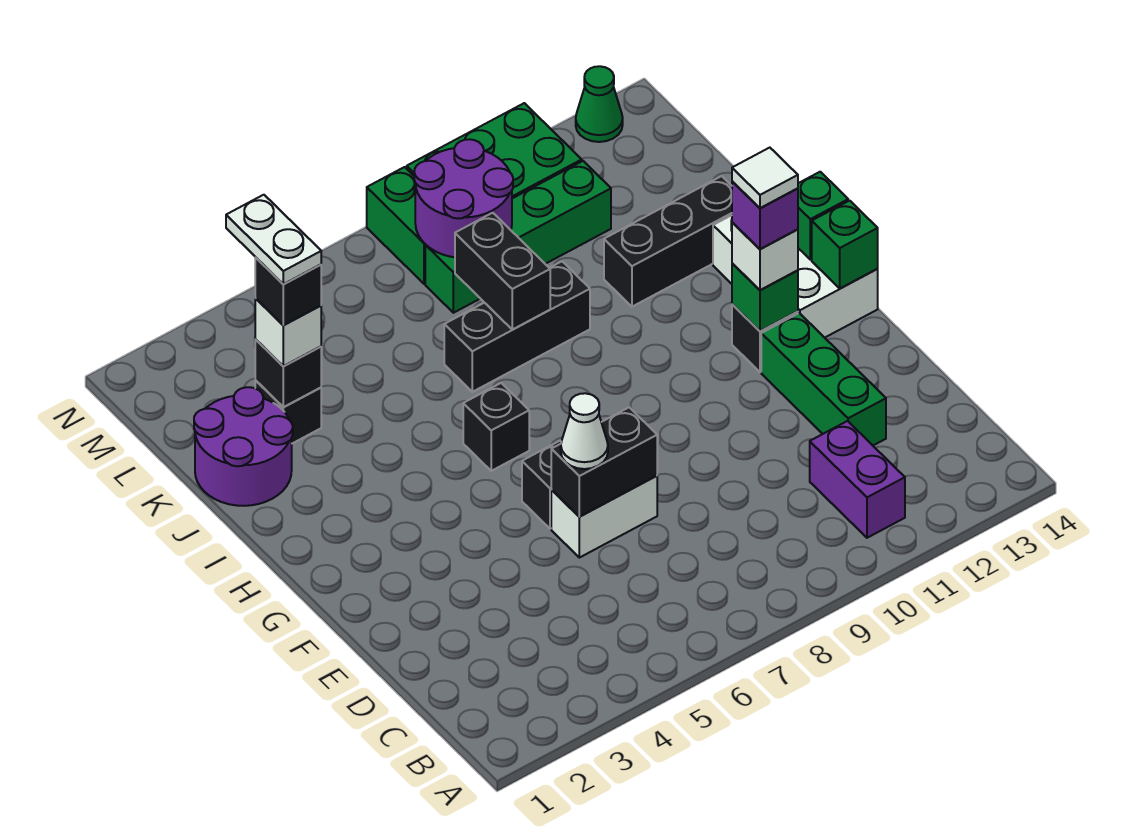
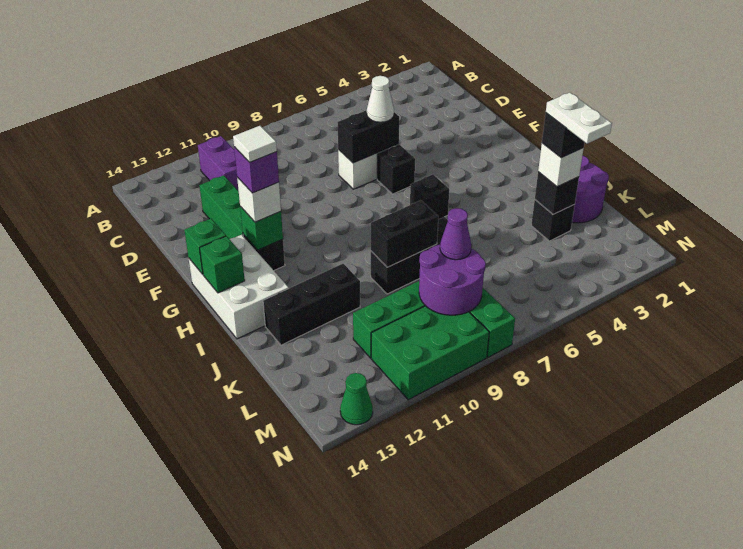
black brick J8:K8 level 2 -> black brick J8:J9 level 2
none -> purple cone L8 level 3

